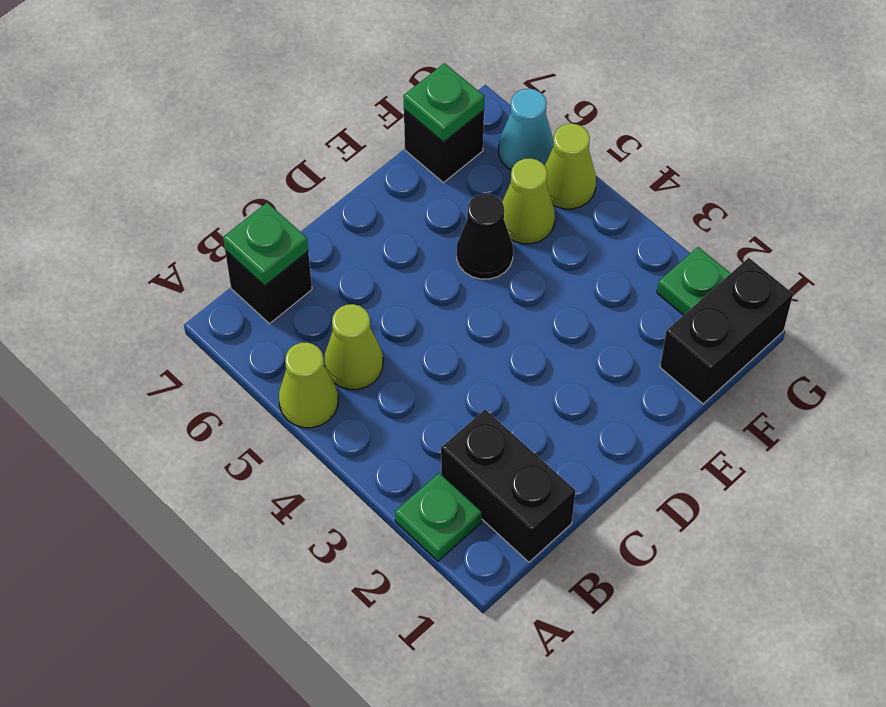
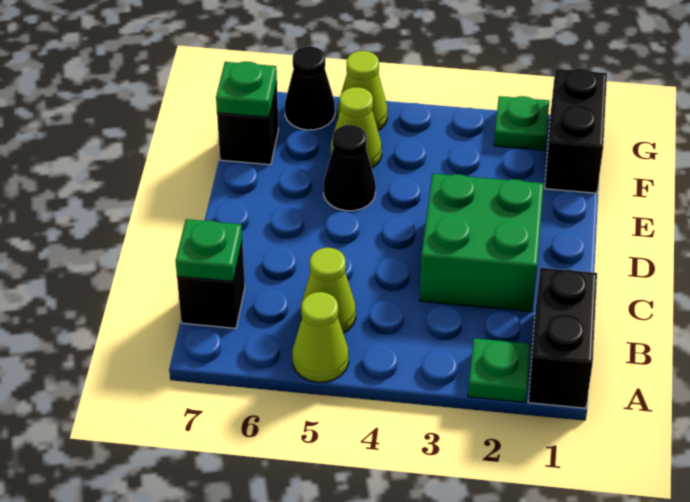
black brick B1:B2 level 1 -> black brick A1:B1 level 1
none -> green brick C2:D3 level 1
cyan cone G6 level 1 -> black cone G6 level 1

